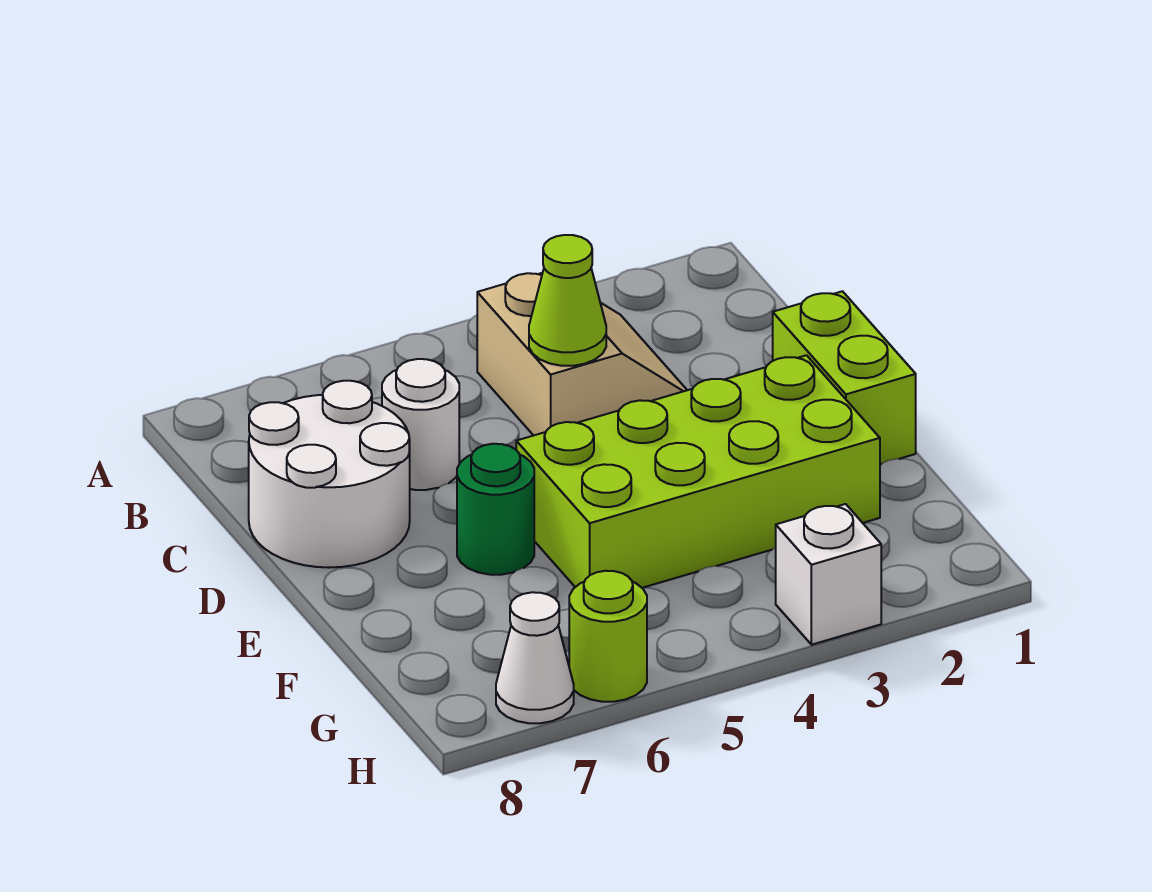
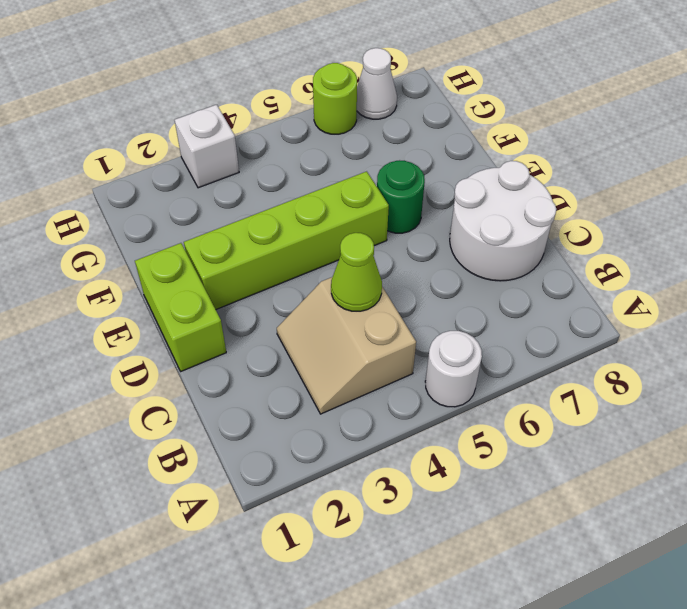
white round brick C6 level 1 -> white round brick A5 level 1
lime brick E2:F5 level 1 -> lime brick E2:E5 level 1

